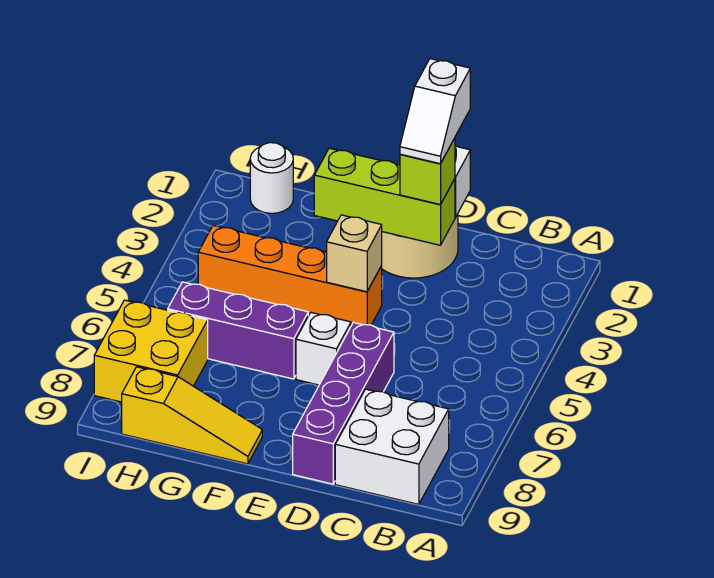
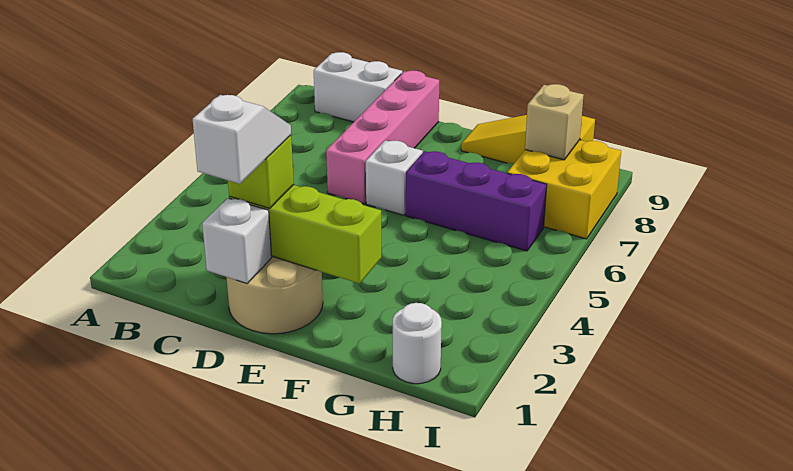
white brick B8:C9 level 1 -> white brick B9:C9 level 1
purple brick D6:D9 level 1 -> pink brick D6:D9 level 1
orange brick E4:H4 level 1 -> none
tan brick E4 level 2 -> tan brick H8 level 2

